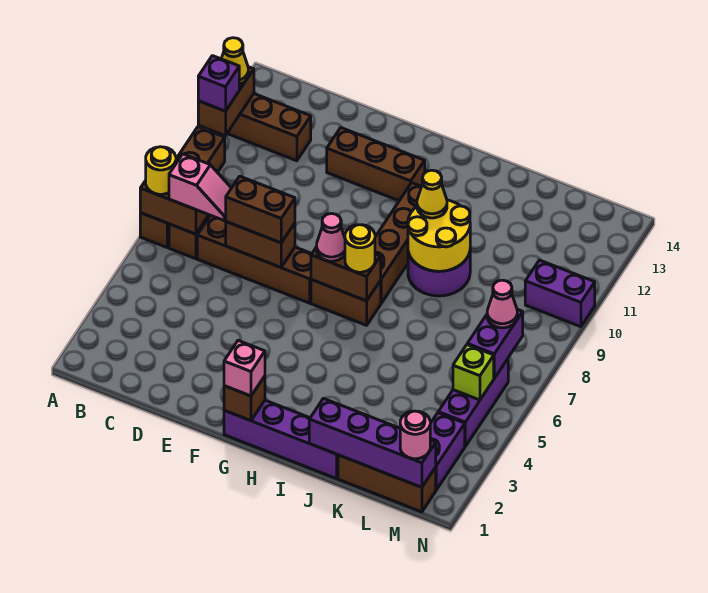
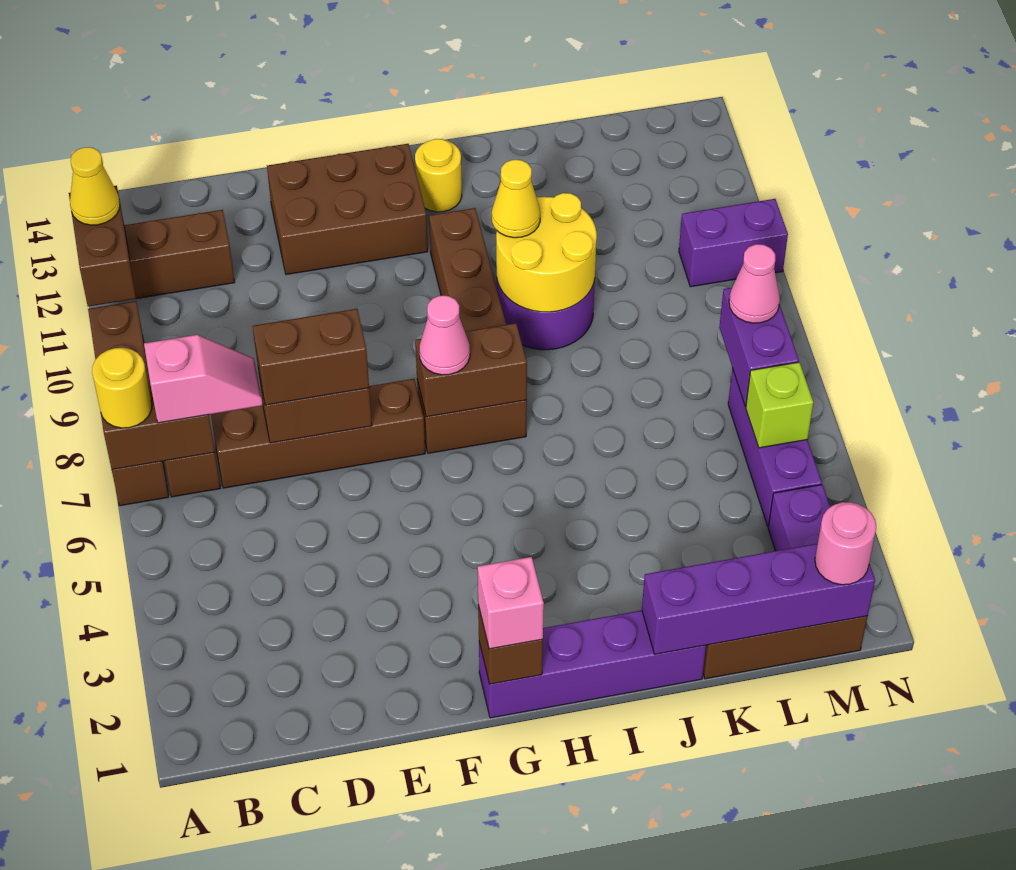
purple brick A11 level 3 -> none
brown brick E12:G12 level 1 -> brown brick E12:G13 level 1
yellow round brick H7 level 3 -> yellow round brick H13 level 1

